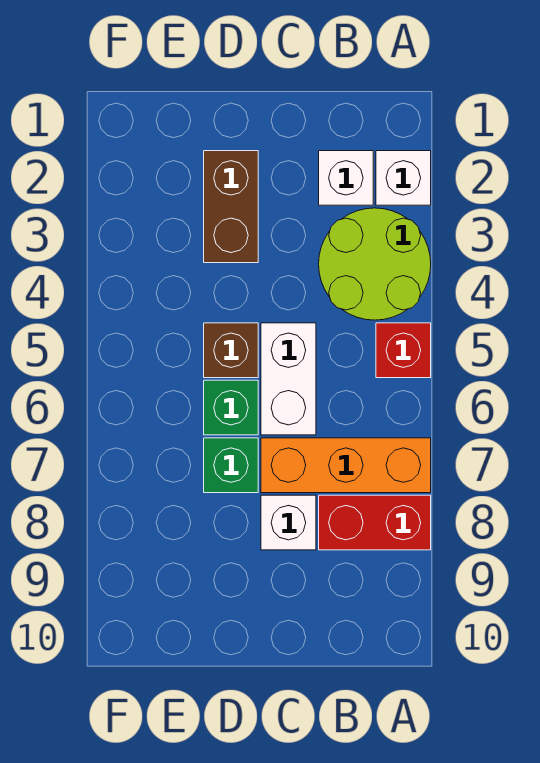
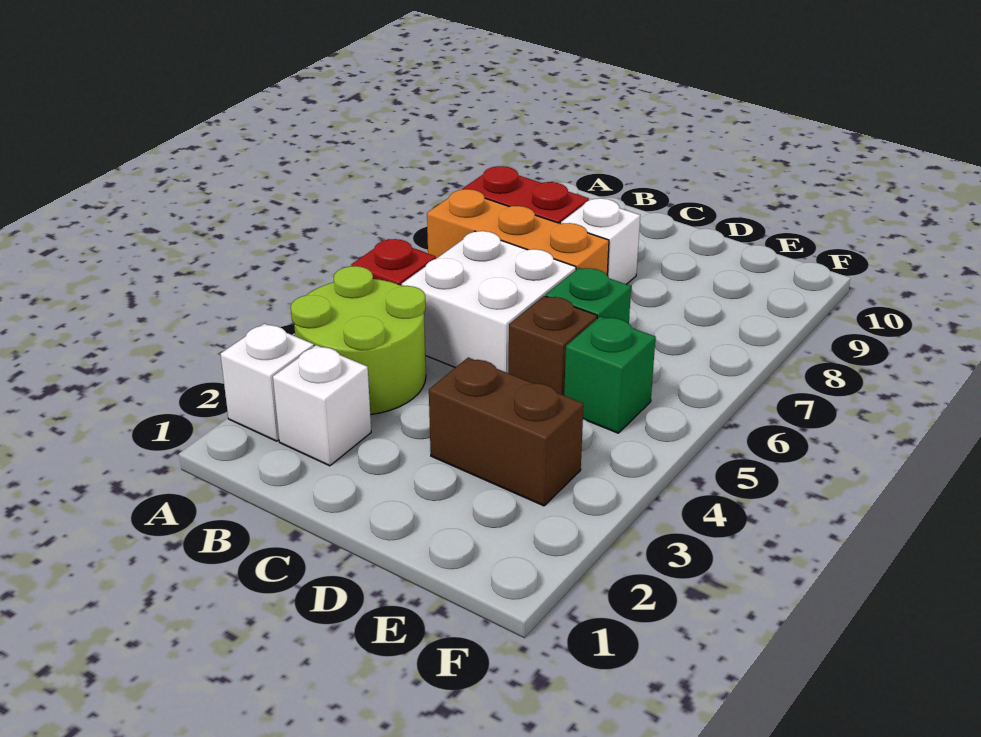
white brick C5:C6 level 1 -> white brick B5:C6 level 1
brown brick D2:D3 level 1 -> brown brick D3:E3 level 1
green brick D7 level 1 -> green brick E5 level 1

